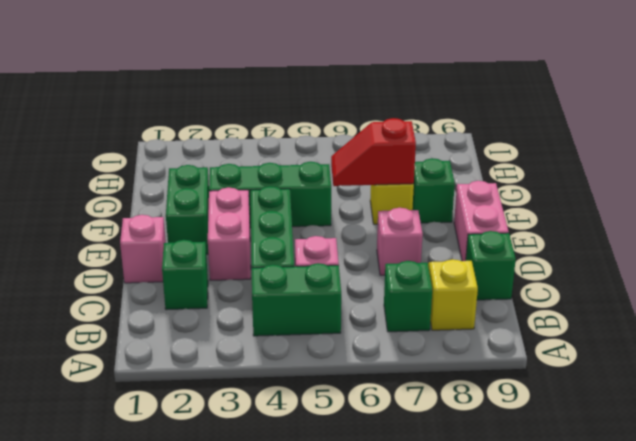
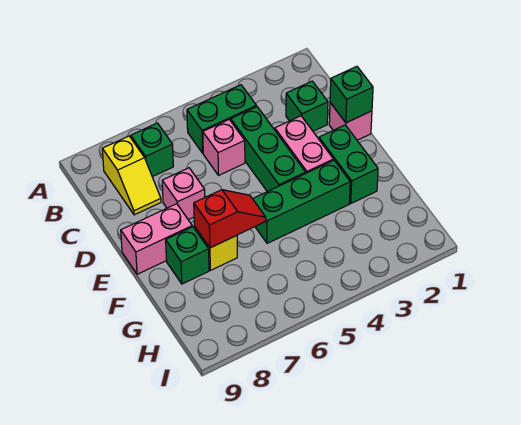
green brick C9 level 1 -> green brick D1 level 2
pink brick D9:E9 level 1 -> pink brick E8:E9 level 1

